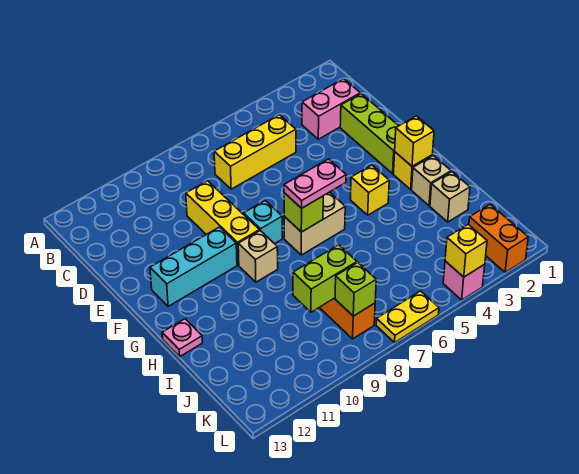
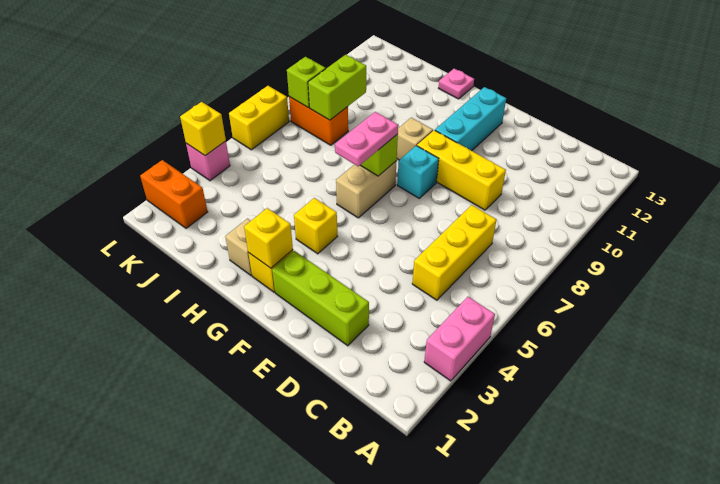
pink brick C2:C3 level 1 -> pink brick A3:A4 level 1
tan brick I2 level 1 -> none
yellow plate L6:L7 level 1 -> yellow brick L6:L7 level 1

